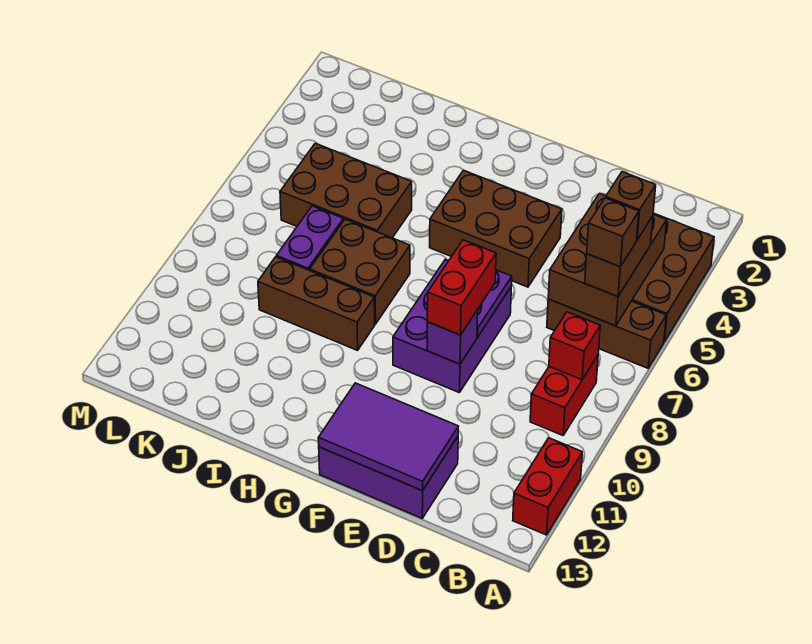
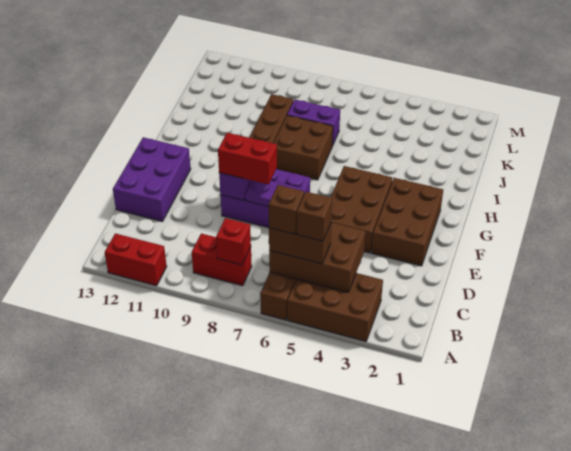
purple tile D12:F13 level 2 -> none
brown brick I5:K6 level 1 -> brown brick E2:G3 level 1

